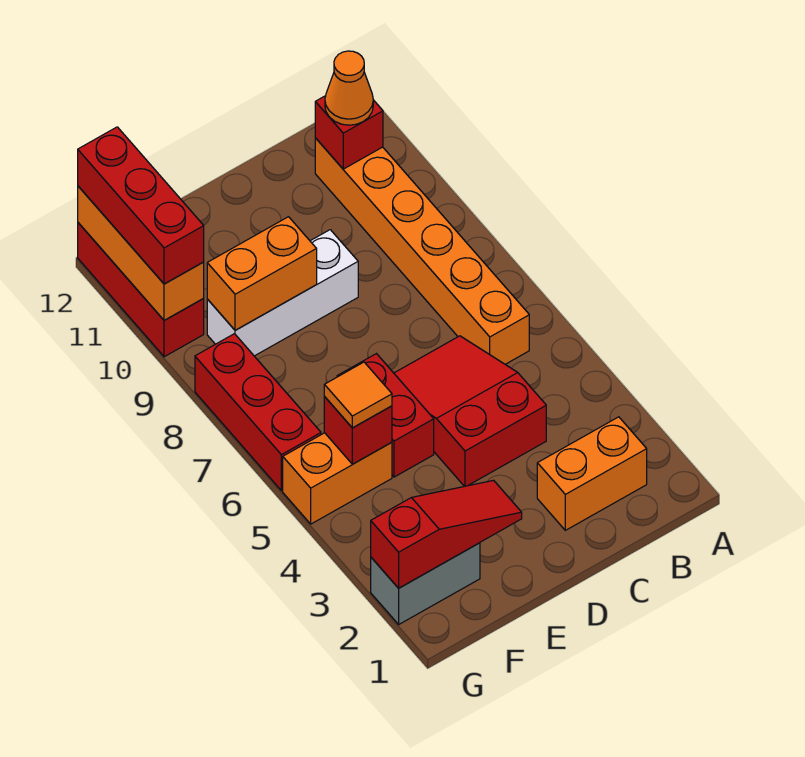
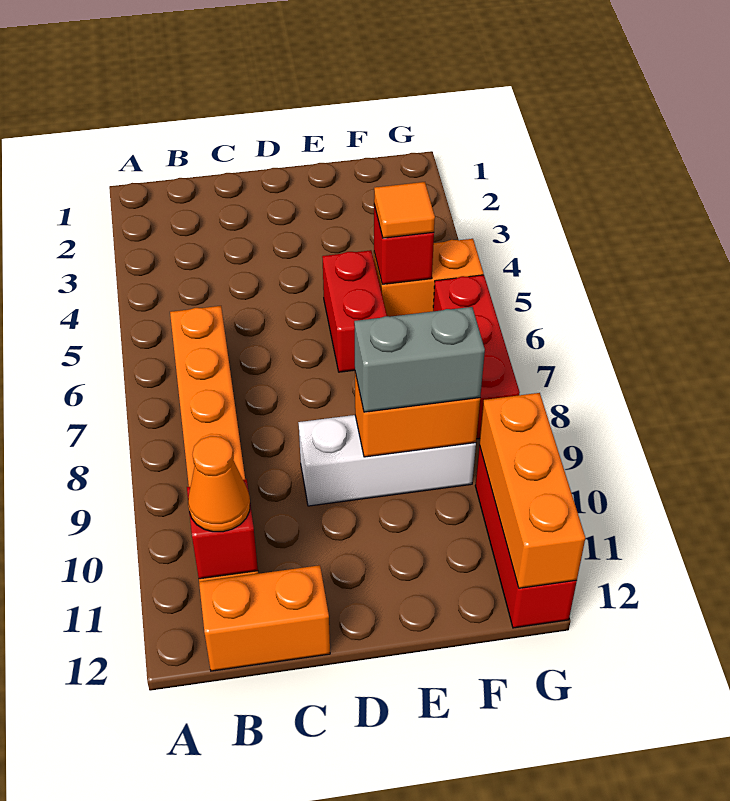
orange brick B2:C2 level 1 -> orange brick B12:C12 level 1
red slope C4:D6 level 1 top 4 -> none
red slope E2:G2 level 2 top G -> none
grey brick F2:G2 level 1 -> grey brick E9:F9 level 3
red brick G10:G12 level 3 -> none

